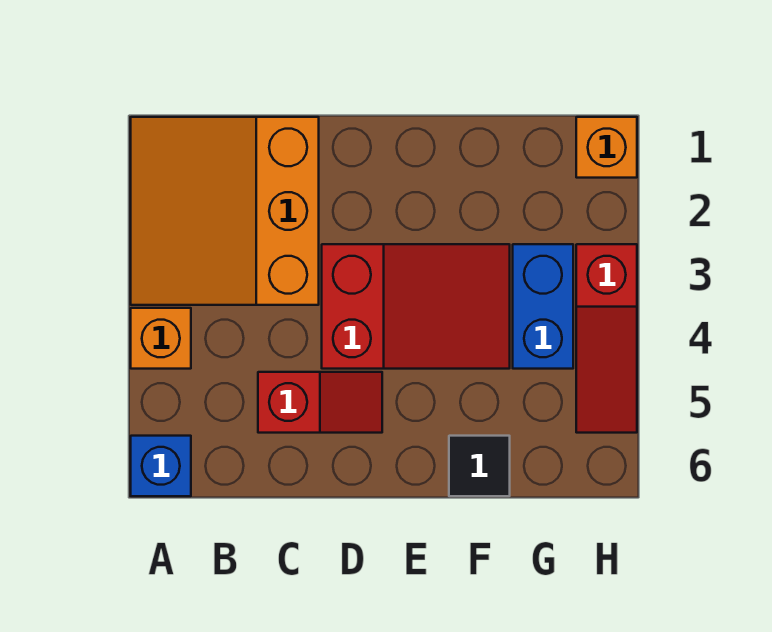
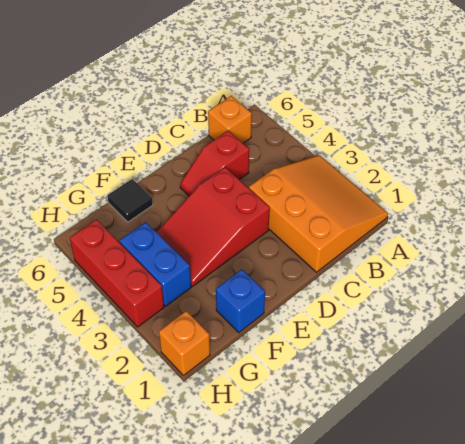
orange brick A4 level 1 -> orange brick B6 level 1
blue brick A6 level 1 -> blue brick F1 level 1
red slope H3:H5 level 1 top 3 -> red brick H3:H5 level 1

